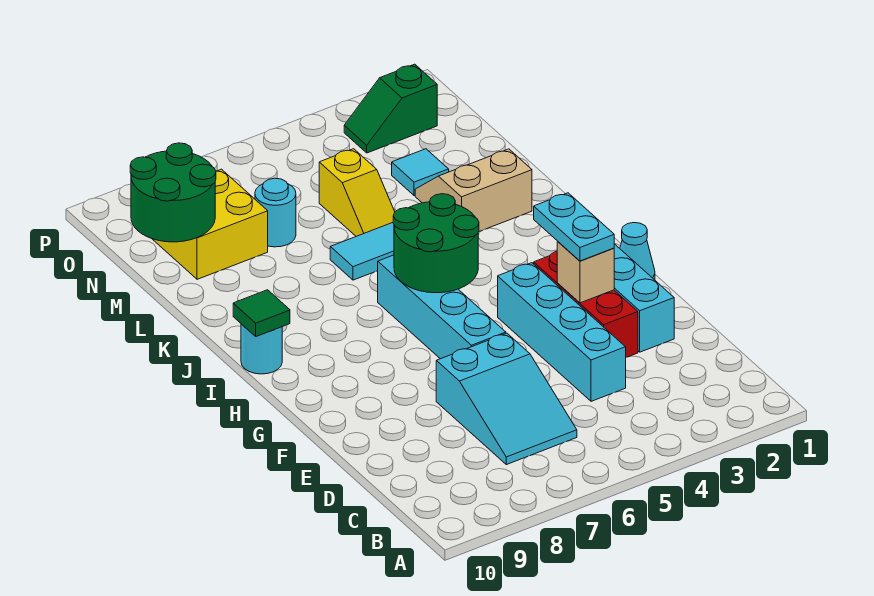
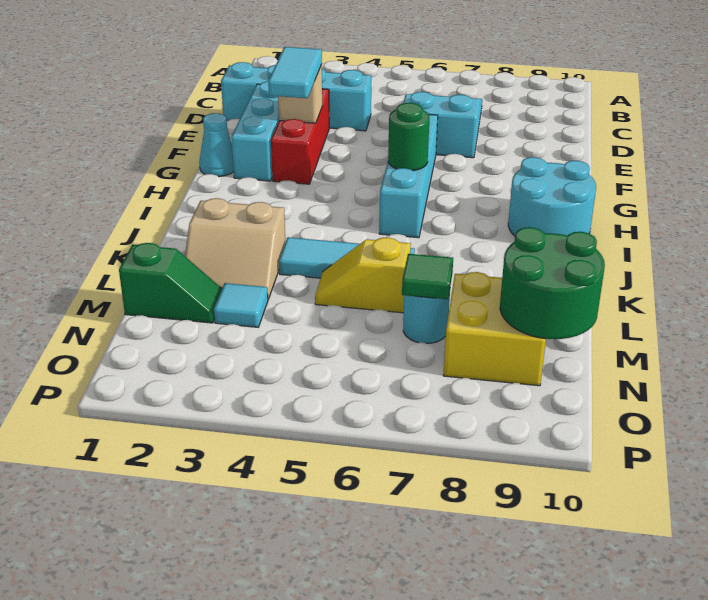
cyan brick D4:G4 level 1 -> cyan brick D1:D4 level 1
cyan plate F3:G3 level 3 -> cyan tile F3:G3 level 3
green round brick H5:I6 level 2 -> green round brick H6 level 2
cyan round brick I10 level 1 -> cyan round brick H9:I10 level 1
green tile I10 level 2 -> green tile M7 level 2
yellow slope L5:M5 level 1 top M -> yellow slope L5:L6 level 1 top 6
green slope O2:O3 level 1 top 2 -> green slope M1:M2 level 1 top 1

